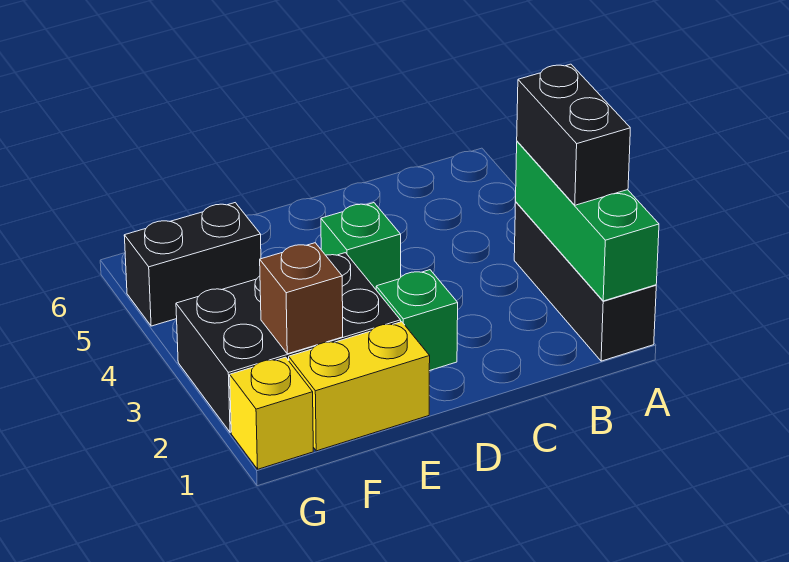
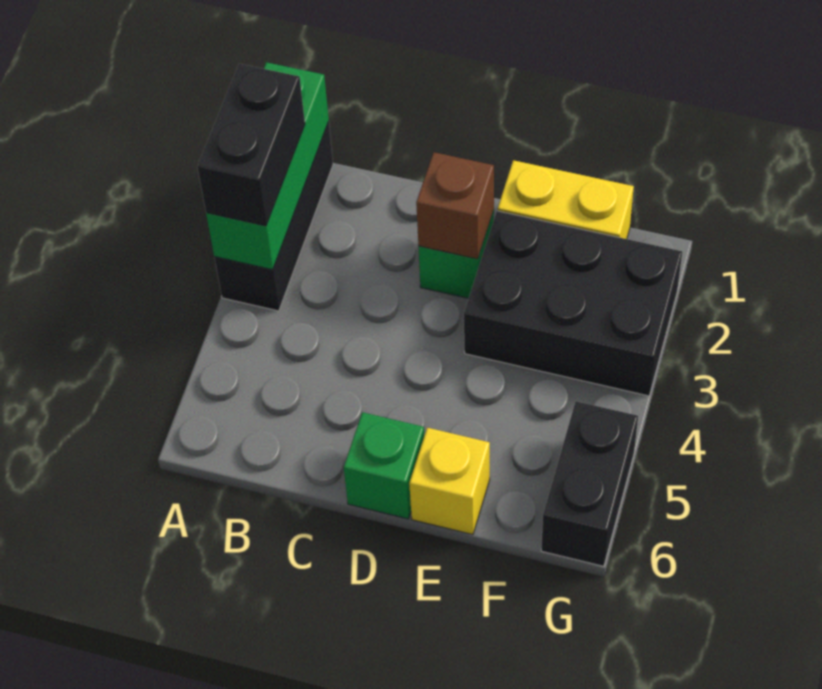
green brick D4 level 1 -> green brick D6 level 1
brown brick F2 level 2 -> brown brick D2 level 2
black brick F5:G5 level 1 -> black brick G5:G6 level 1
yellow brick G1 level 1 -> yellow brick E6 level 1

